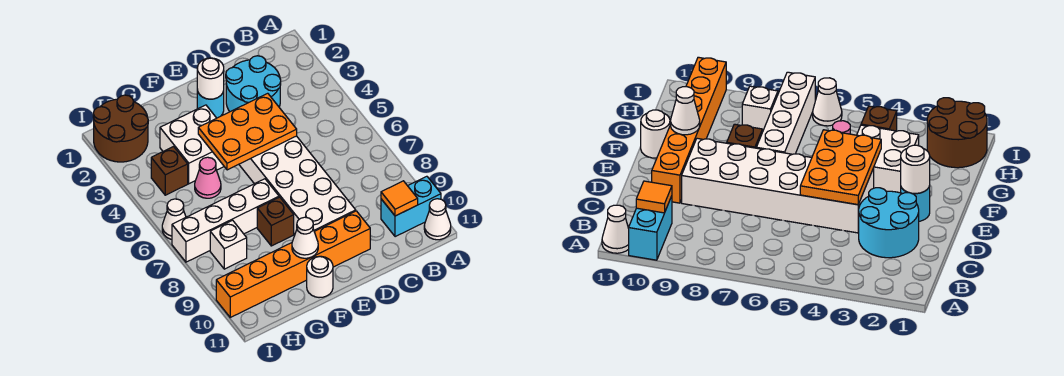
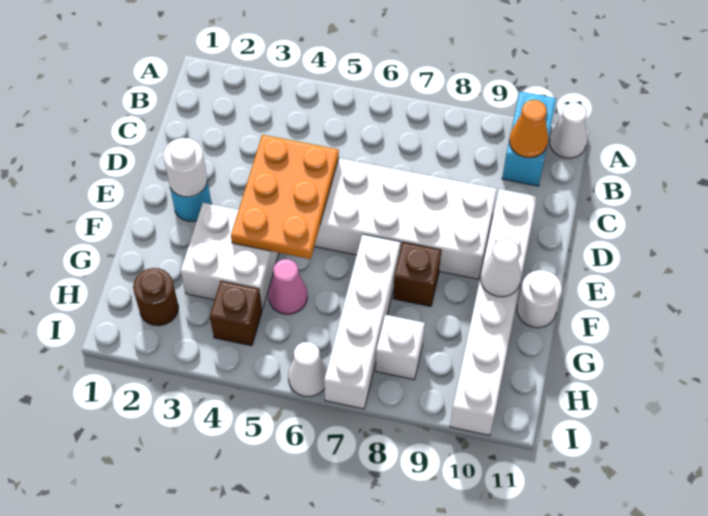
orange tile B10 level 2 -> orange cone B10 level 2
cyan round brick C2:D3 level 1 -> none
orange brick D10:I10 level 1 -> white brick D10:I10 level 1
brown round brick H1:I2 level 1 -> brown round brick H2 level 1

